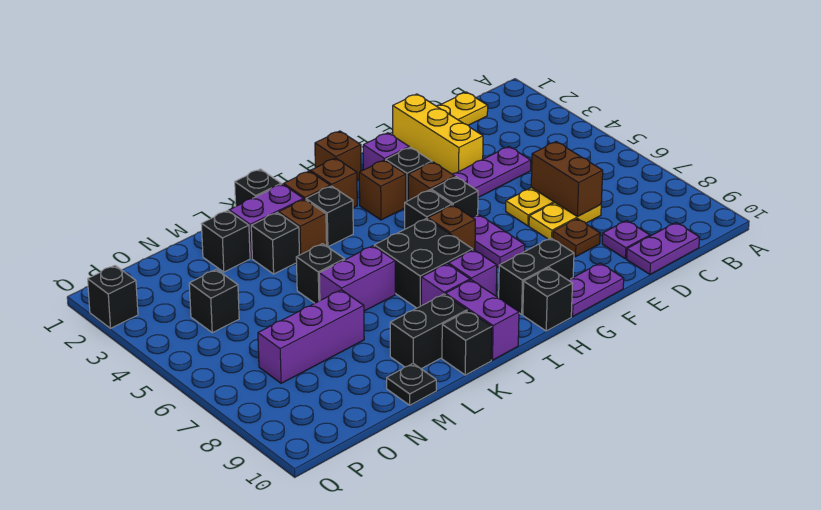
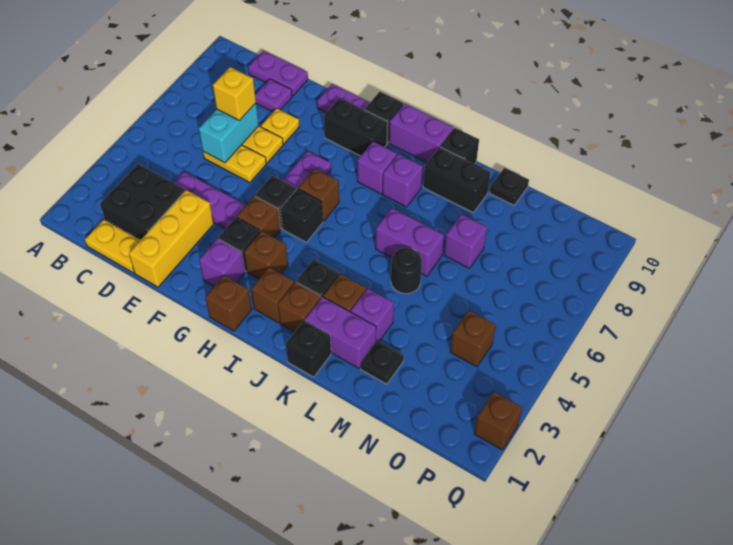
brown brick D6:D7 level 2 -> cyan brick D6:D7 level 2
none -> yellow brick D7 level 3
brown plate E8 level 1 -> yellow plate E8 level 1
black brick I6:J7 level 1 -> black brick C2:D3 level 1
purple brick J9:J10 level 1 -> purple brick I10:J10 level 1
black brick L3 level 1 -> purple brick L3 level 1
black brick L5 level 1 -> black round brick L5 level 1
black brick M2 level 1 -> black plate M2 level 1
purple brick M7:O7 level 1 -> purple brick M7 level 1
black brick O4 level 1 -> brown brick O4 level 1
black brick Q2 level 1 -> brown brick Q2 level 1

